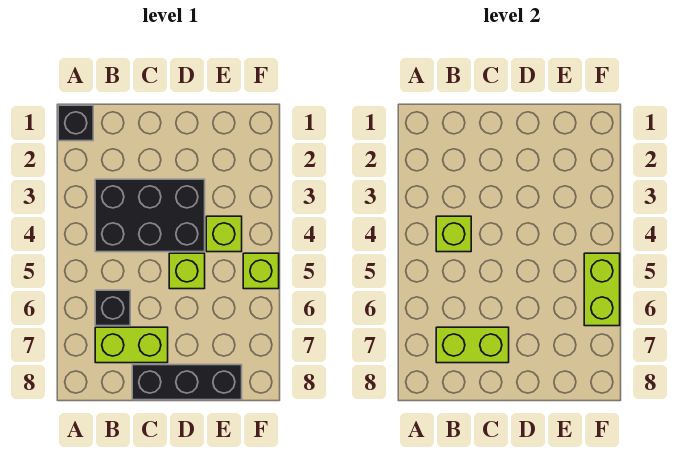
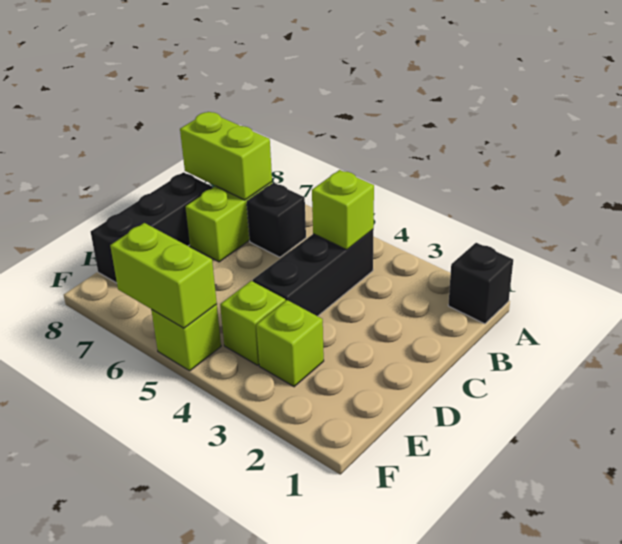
black brick B3:D4 level 1 -> black brick B4:D4 level 1
lime brick B7:C7 level 2 -> lime brick B7:B8 level 2
lime brick D5 level 1 -> lime brick E3 level 1

